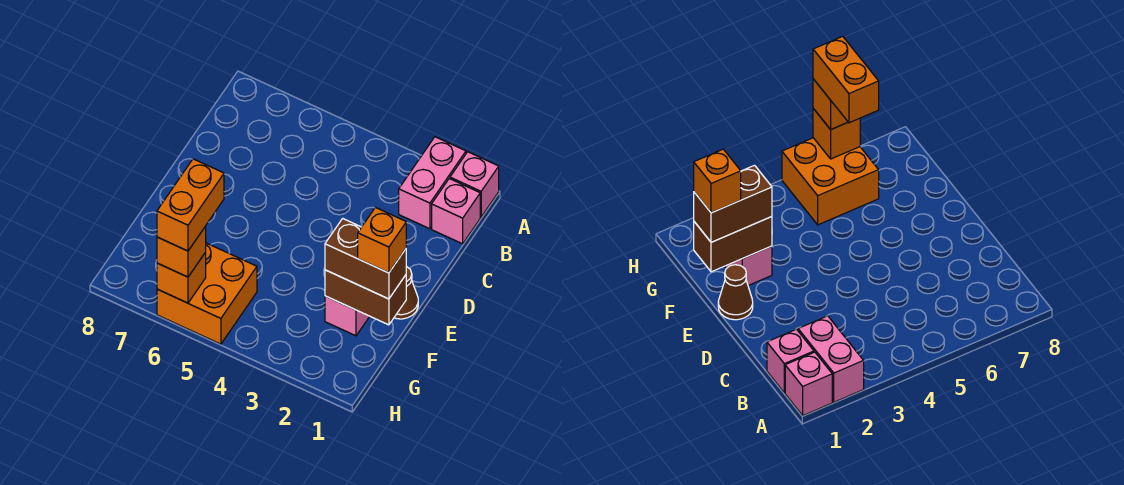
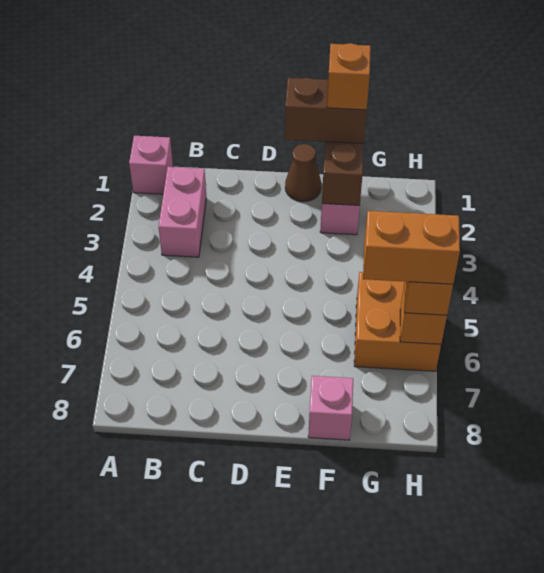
pink brick A2:B2 level 1 -> pink brick B2:B3 level 1
pink brick B1 level 1 -> pink brick F8 level 1
brown brick F1:F2 level 3 -> brown brick E1:F1 level 3

